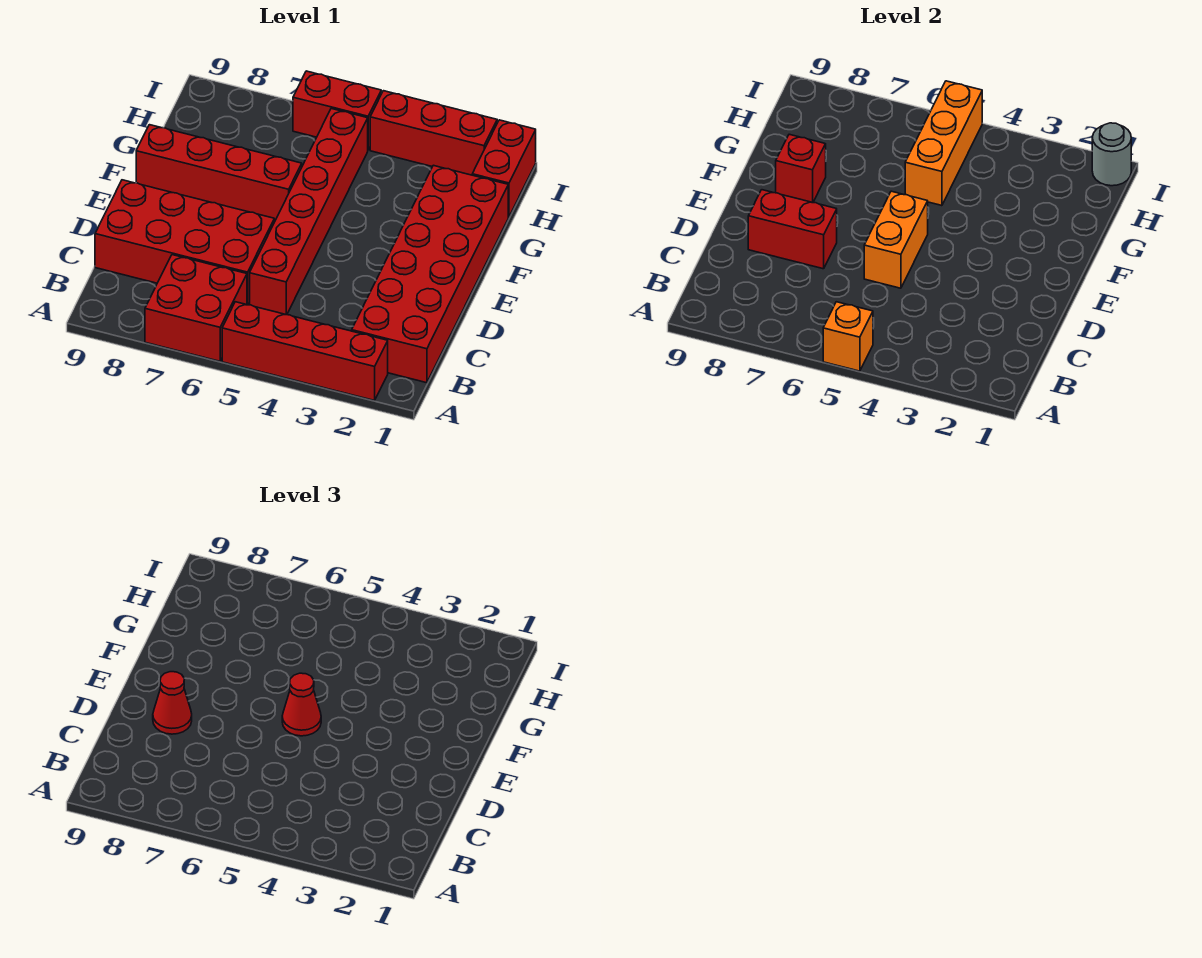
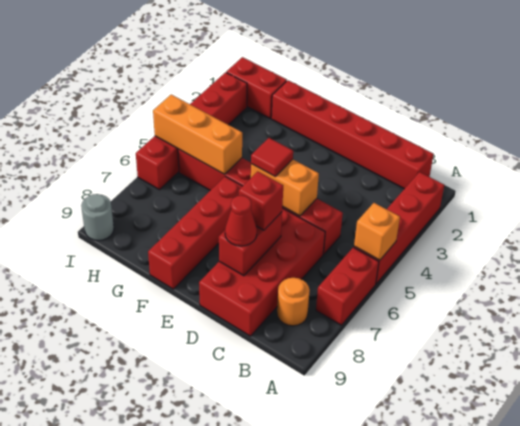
red brick A6:B7 level 1 -> red brick A6:A7 level 1
red brick B1:G2 level 1 -> red brick B1:G1 level 1
none -> orange round brick B8 level 1
red cone E5 level 3 -> red tile E5 level 3
red brick F8 level 2 -> red brick D7 level 3
grey round brick I1 level 2 -> grey round brick I9 level 1

